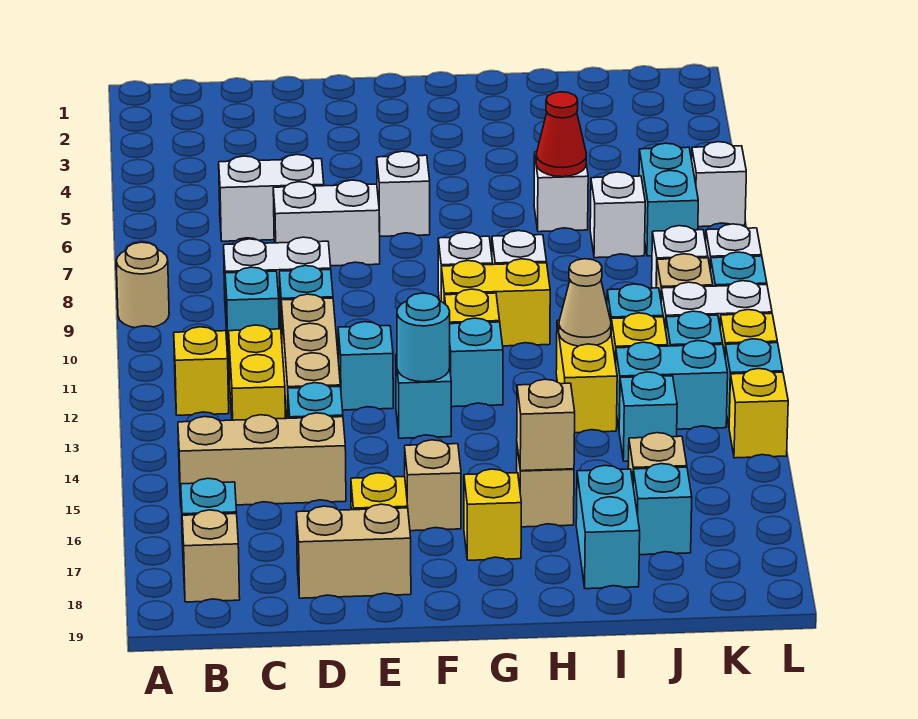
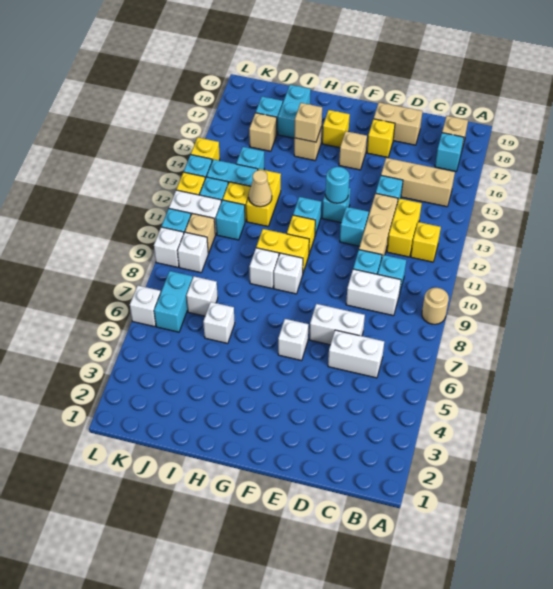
red cone I6 level 2 -> none

